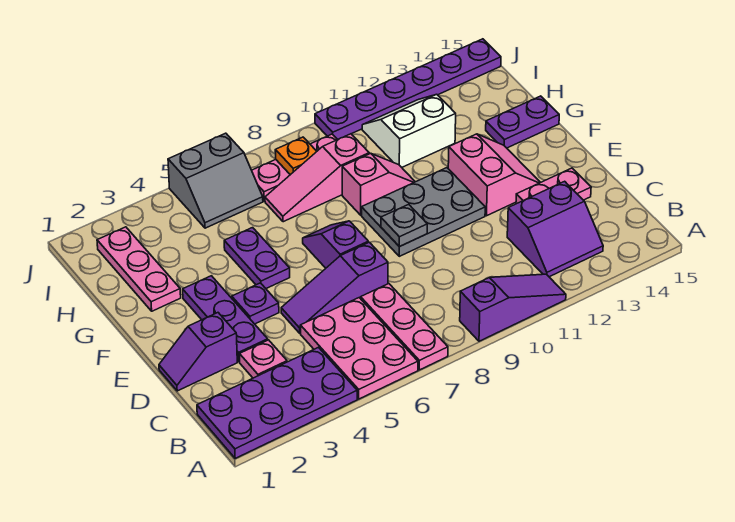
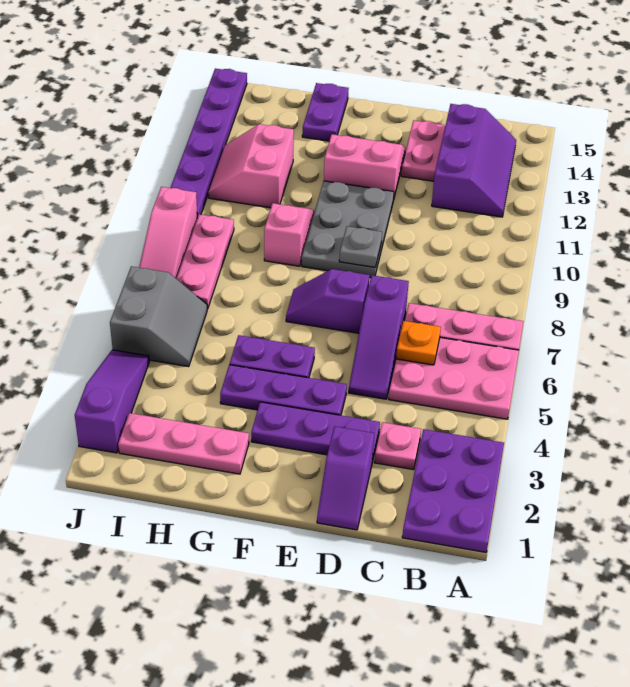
purple plate A1:B4 level 1 -> purple plate A1:B3 level 1
purple slope A9:A11 level 1 top 9 -> purple slope J2:J4 level 1 top 2
purple slope B12:C13 level 1 top C -> purple slope B12:C14 level 1 top C
purple plate E4 level 1 -> purple plate E4:G4 level 1
pink slope H7:H9 level 1 top 9 -> pink slope J7:J9 level 1 top 9
white slope H11:I12 level 1 top H -> pink slope H11:I12 level 1 top H
orange plate I8 level 2 -> orange plate C6 level 2

